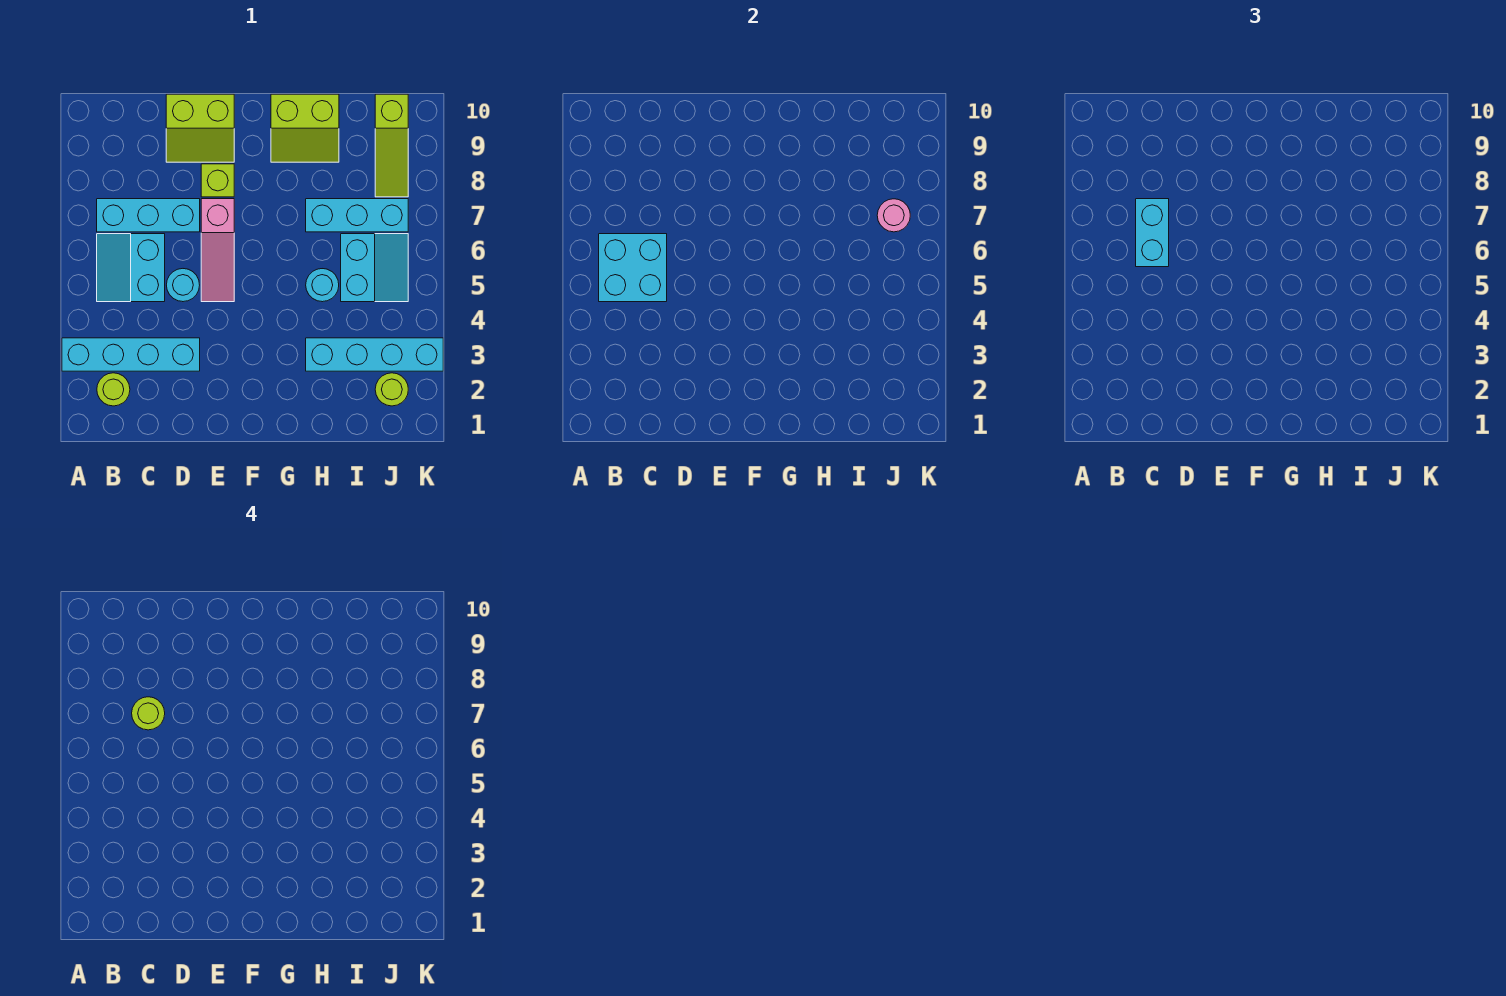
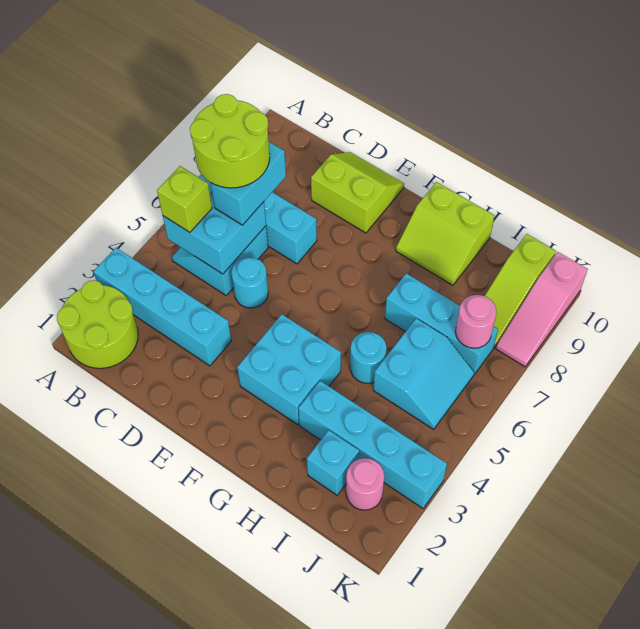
lime round brick B2 level 1 -> lime round brick A1:B2 level 1
lime round brick C7 level 4 -> lime round brick B6:C7 level 4
lime slope D9:E10 level 1 top 10 -> lime slope D9:E10 level 1 top 9
pink slope E5:E7 level 1 top 7 -> pink slope K8:K10 level 1 top 10
lime brick E8 level 1 -> lime brick B5 level 3
none -> cyan brick F3:G4 level 1
none -> cyan brick I2 level 1
lime round brick J2 level 1 -> pink round brick J2 level 1

